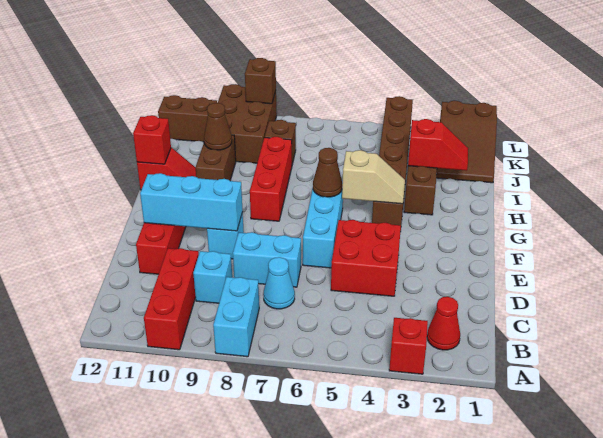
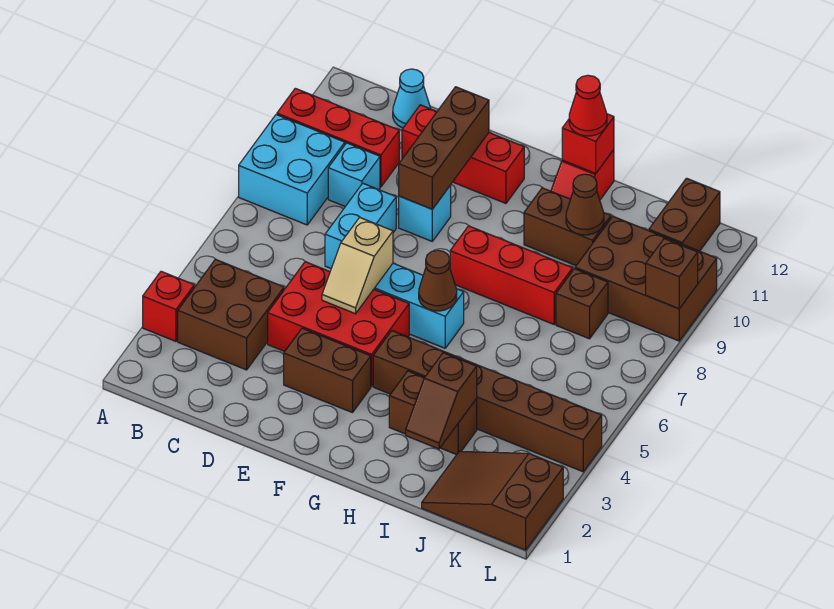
cyan brick A8:B8 level 1 -> cyan brick A8:B9 level 1
red cone B2 level 1 -> red cone H12 level 3
none -> brown brick B3:C4 level 1
cyan cone C7 level 1 -> cyan cone C12 level 1
red brick D4:E5 level 1 -> red brick D4:F5 level 1
none -> brown brick E3:F3 level 1
cyan brick E9:E11 level 2 -> brown brick E9:E11 level 2
tan slope G4:G5 level 2 top 5 -> tan slope E5:E6 level 2 top 6
red slope I2:I3 level 2 top 3 -> brown slope I2:I3 level 2 top 3

